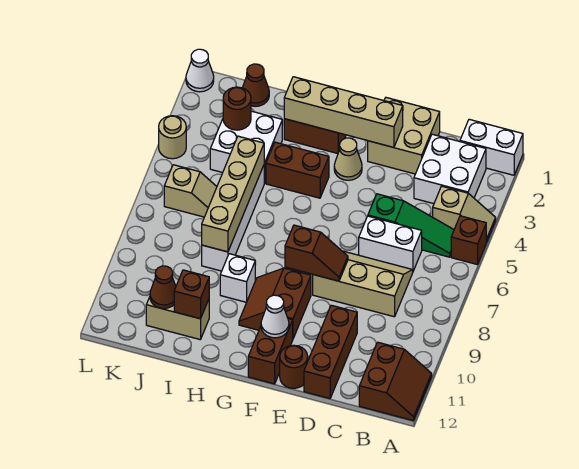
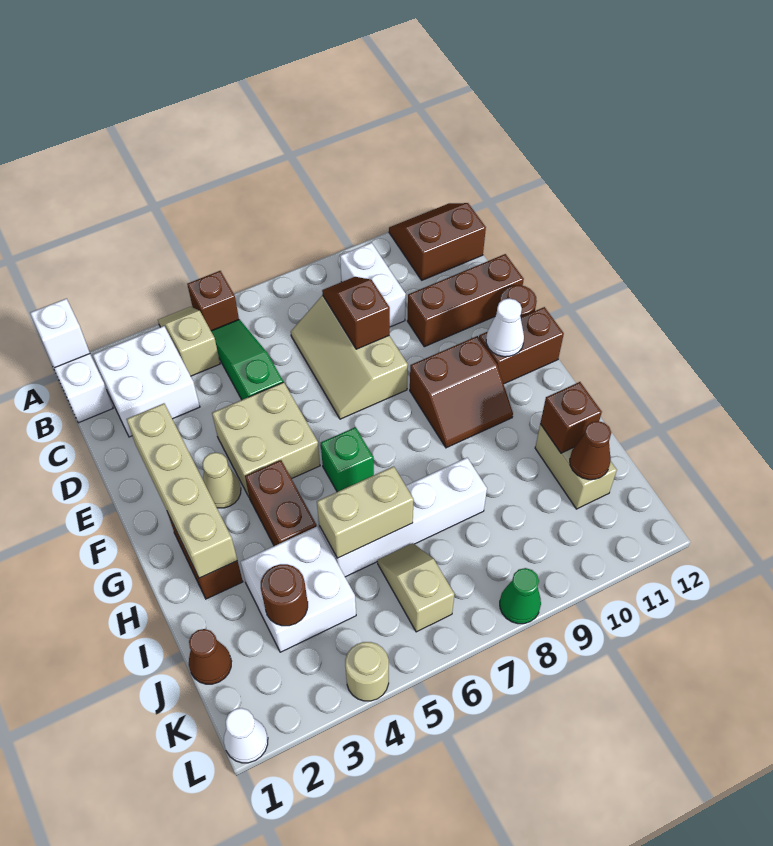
white brick C6:D6 level 1 -> white brick B9:C9 level 1
tan brick D1:E2 level 1 -> tan brick E4:F5 level 1
brown slope E8:F8 level 2 top F -> brown slope C8:D8 level 2 top D
none -> green brick G6 level 1
white brick H9 level 1 -> white brick A1 level 2
tan brick I5:I8 level 2 -> tan brick I5:I6 level 2
none -> green cone L8 level 1

